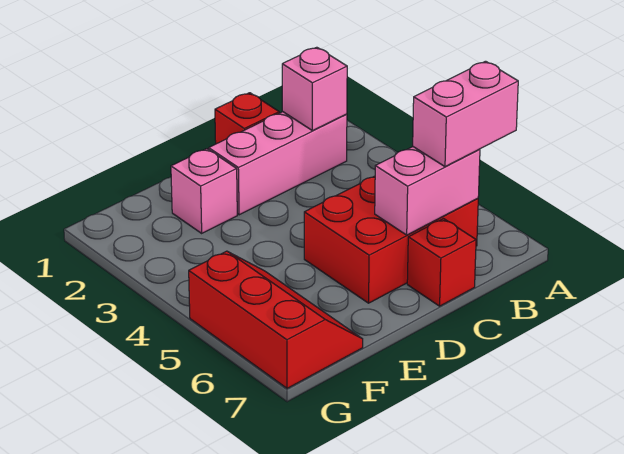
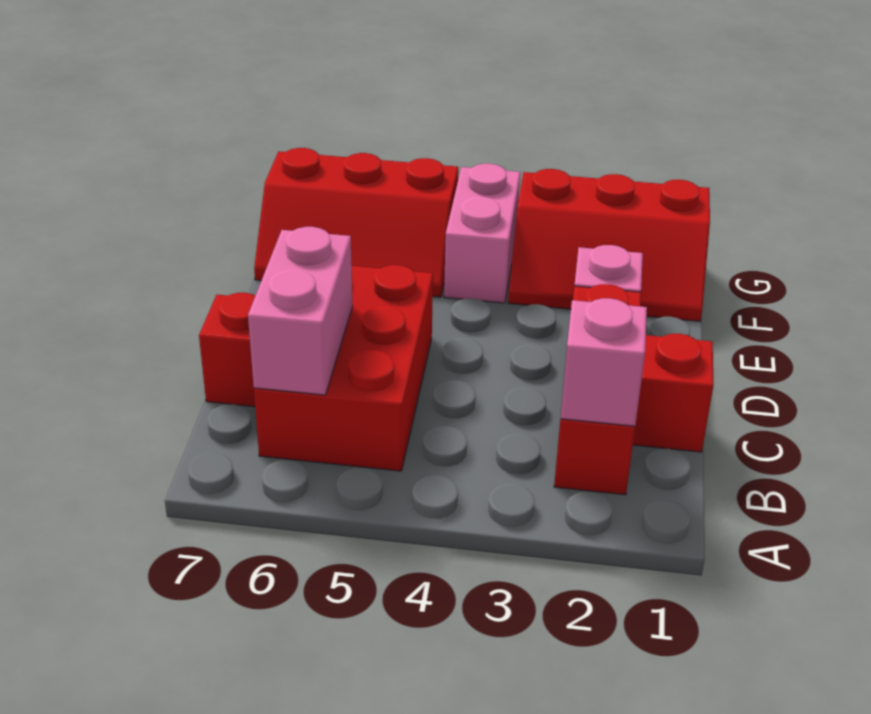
pink brick A6:B6 level 3 -> pink brick F4:G4 level 1
pink brick B2:D2 level 1 -> red brick B2:D2 level 1
none -> red slope F1:G3 level 1 top G

